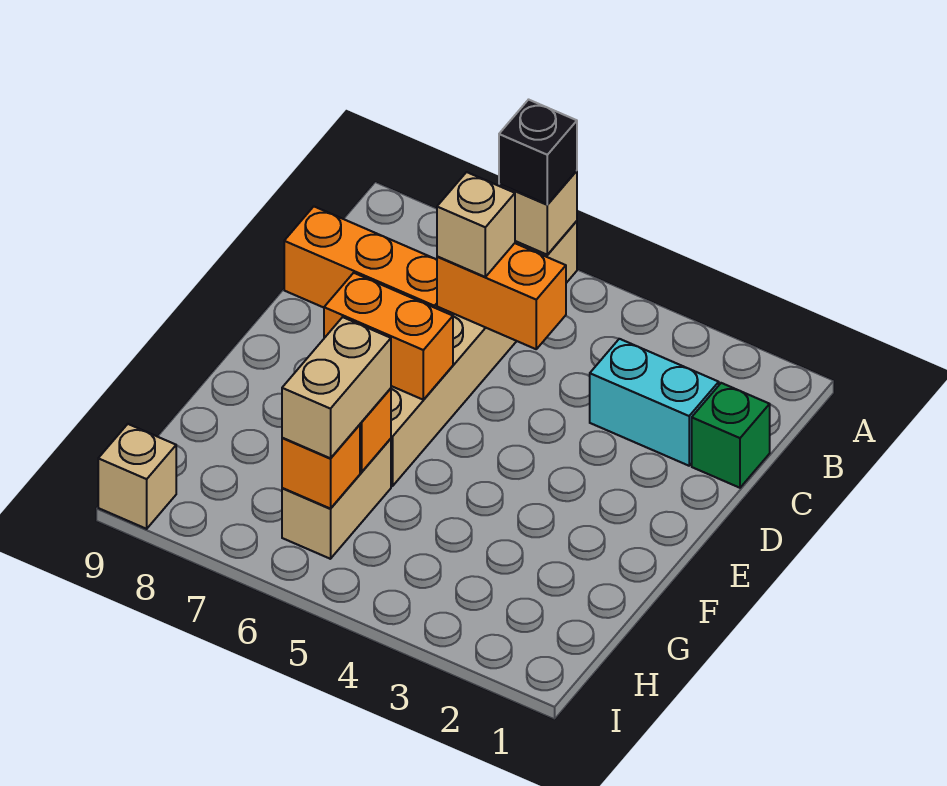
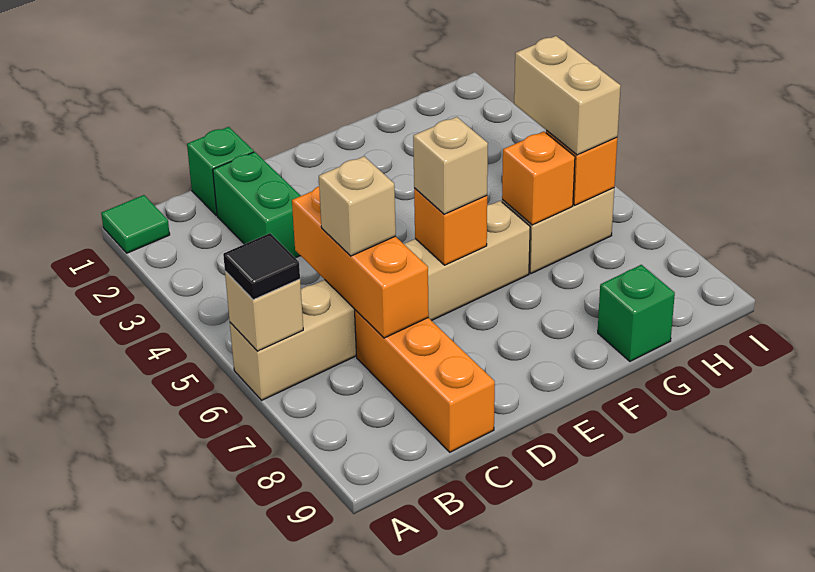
none -> green tile A1 level 1
black brick A6 level 3 -> black tile A6 level 3
cyan brick C2:C3 level 1 -> green brick C2:C3 level 1
orange brick C5:C6 level 2 -> orange brick C5:C7 level 2
orange brick E6:E7 level 2 -> orange brick E6 level 2
tan brick G6:H6 level 3 -> tan brick H5:H6 level 3
none -> green brick G9 level 1
tan brick I9 level 1 -> tan brick E6 level 3

